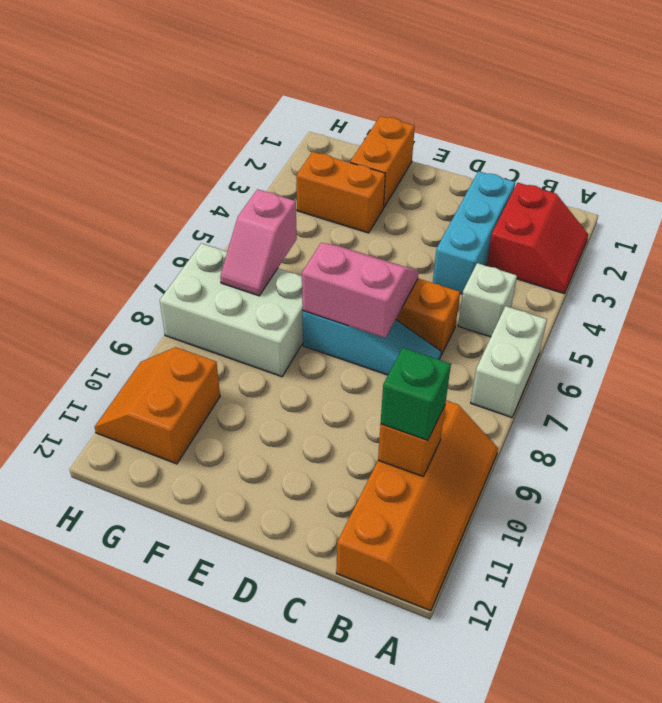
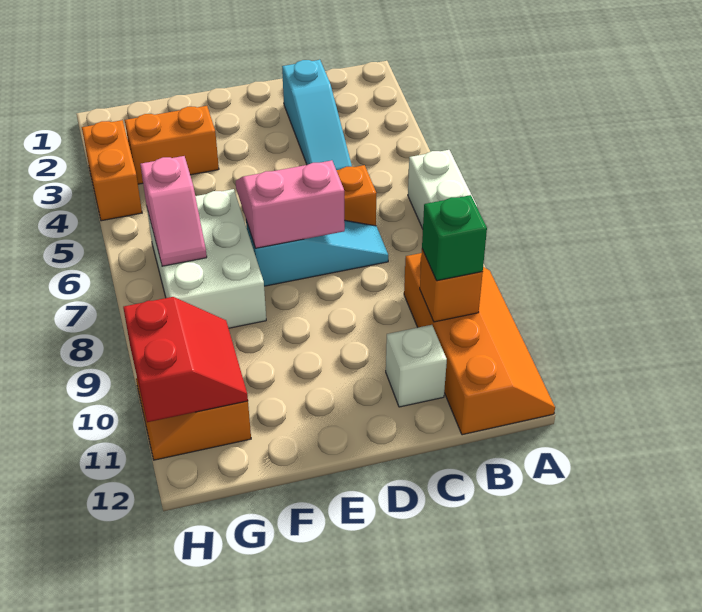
red slope A2:B3 level 1 top B -> red slope G10:H11 level 2 top H
white brick B5 level 1 -> white brick C11 level 1
cyan brick C2:C4 level 1 -> cyan slope C2:C4 level 1 top 2
orange brick F1:F2 level 1 -> orange brick H3:H4 level 1
white brick F7:H8 level 1 -> white brick F6:G8 level 1

